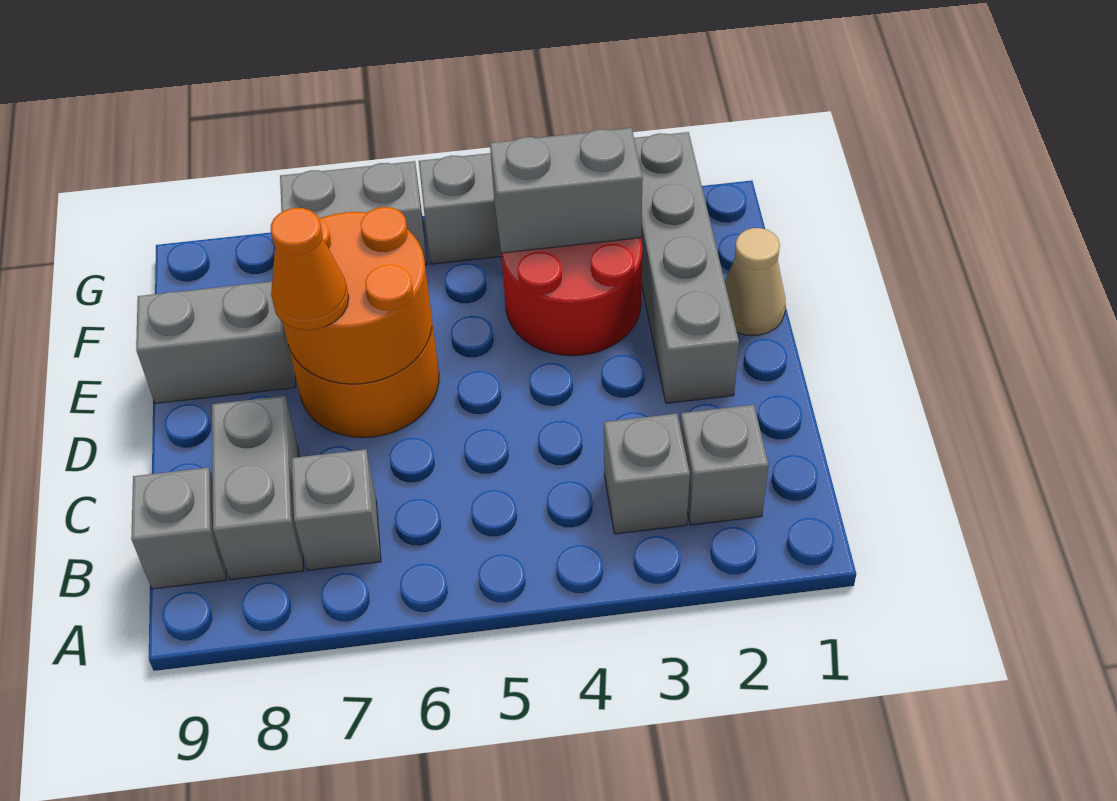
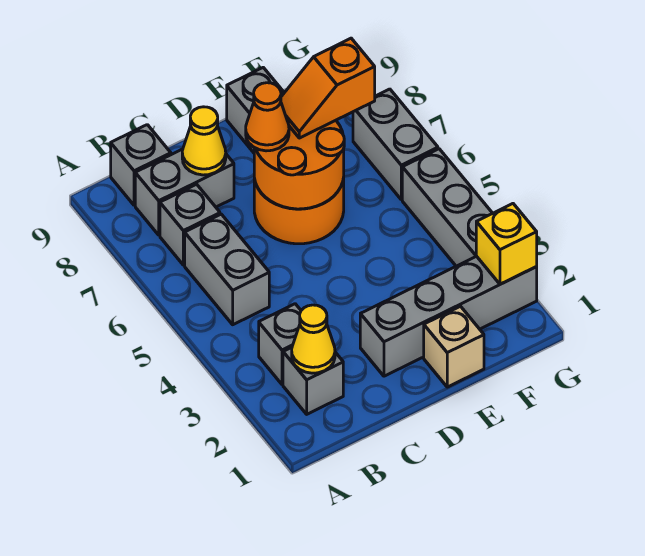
none -> yellow cone B2 level 2
none -> yellow cone C8 level 2
tan cone E1 level 1 -> tan brick E1 level 1
red round brick E3:F4 level 1 -> none
none -> orange slope E7:F7 level 3 top F
grey brick F3:F4 level 2 -> grey brick B5:B6 level 1
none -> yellow brick G2 level 2

